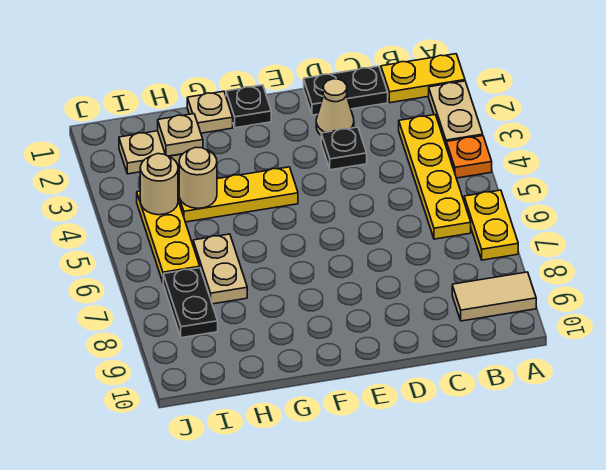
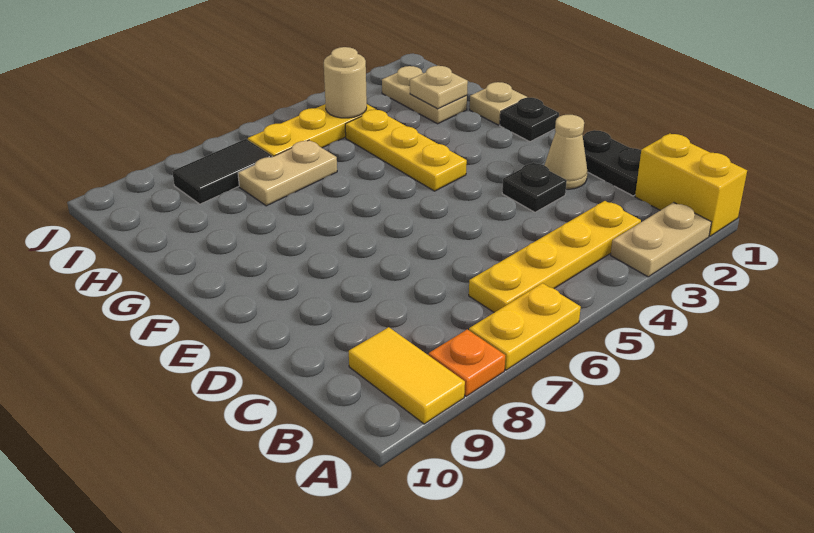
yellow plate A1:B1 level 1 -> yellow brick A1:B1 level 1
orange plate A4 level 1 -> orange plate A8 level 1
tan tile A9:B9 level 1 -> yellow tile A9:B9 level 1
tan round brick H4 level 2 -> none
black plate I7:I8 level 1 -> black tile I7:I8 level 1

